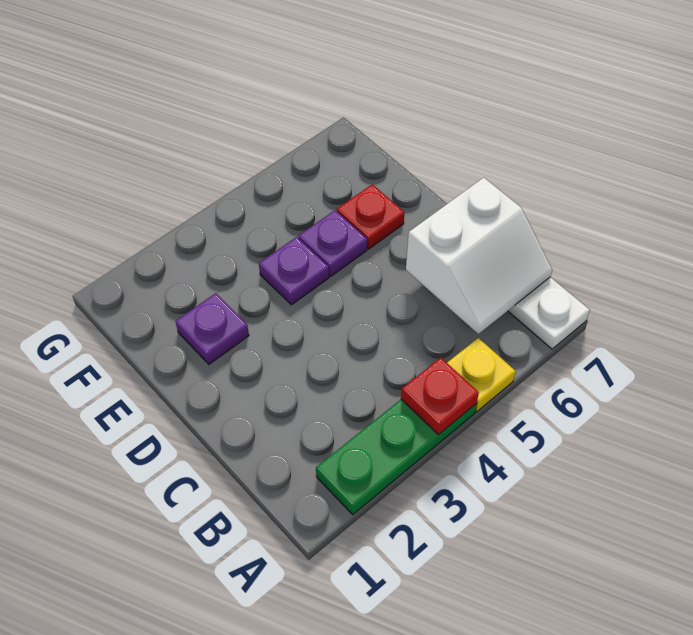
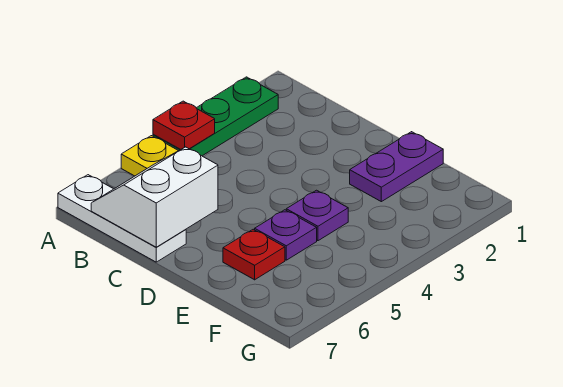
purple plate E2 level 1 -> purple plate E1:E2 level 1

